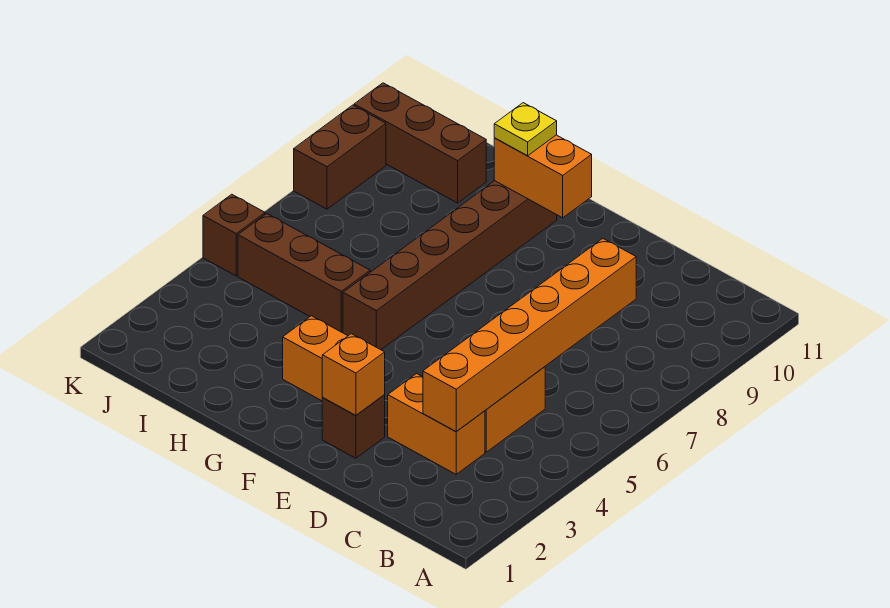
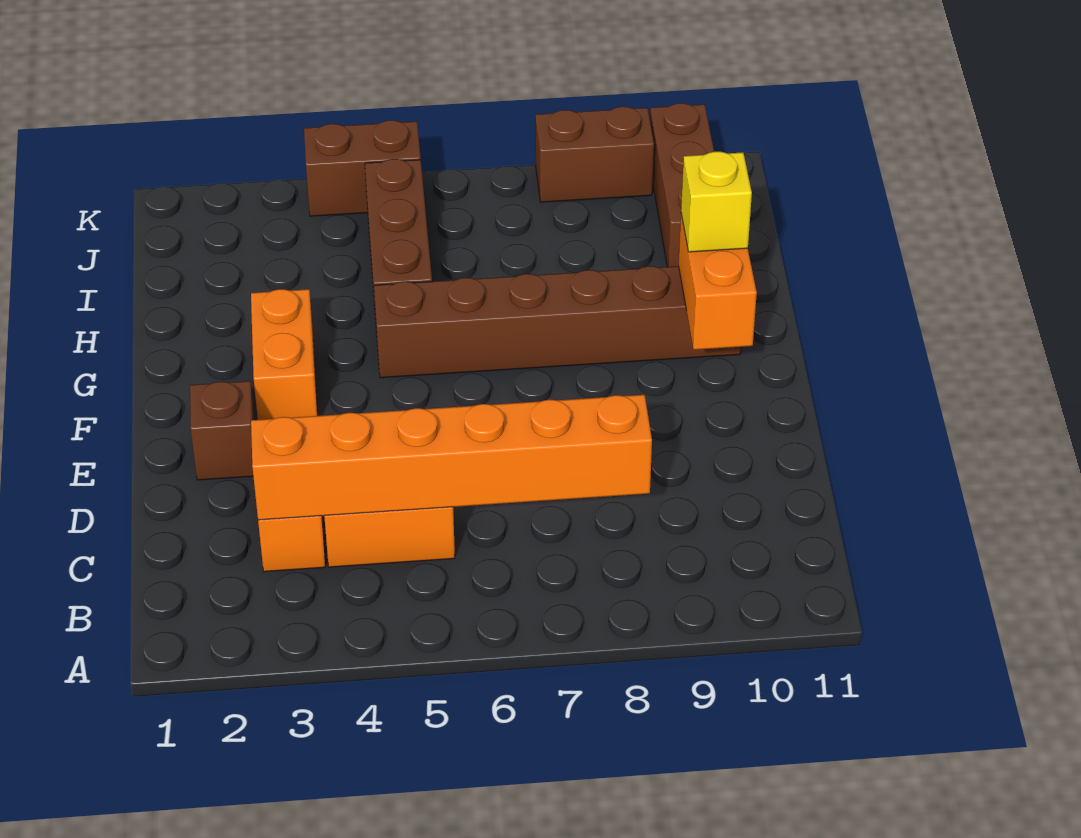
orange brick E2 level 2 -> none
yellow plate G10 level 3 -> yellow brick G10 level 3
brown brick K5 level 1 -> brown brick K4:K5 level 1

